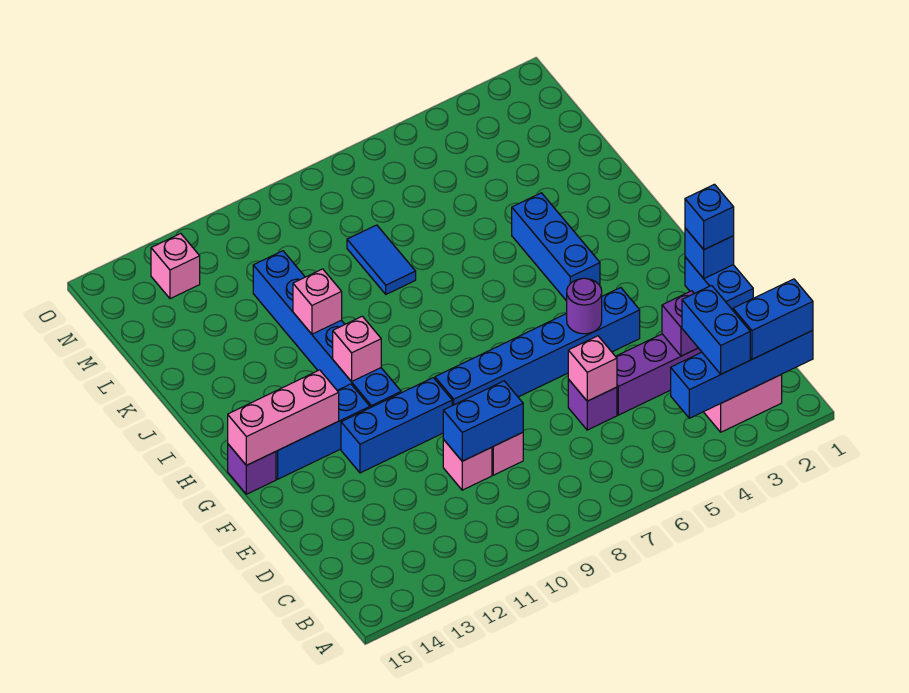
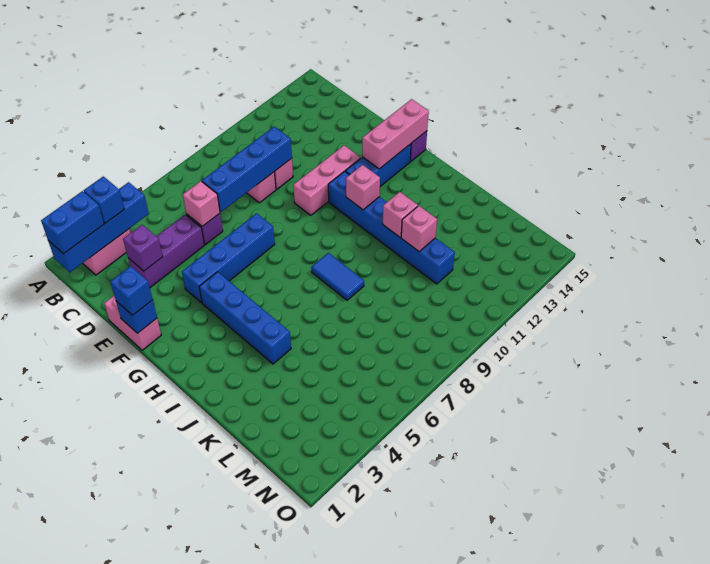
blue brick B3:C3 level 3 -> blue brick B3 level 3
blue brick D9:D10 level 2 -> blue brick D7:D10 level 2
blue brick E1:F1 level 1 -> pink brick E1:F1 level 1
blue brick F4:F9 level 1 -> blue brick F4:F7 level 1
purple round brick F5 level 2 -> none
blue brick F10:F12 level 1 -> pink brick F10:F12 level 1
blue brick H4:J4 level 1 -> blue brick G4:J4 level 1
blue tile K8:L8 level 1 -> blue tile I8:J8 level 1
pink brick N13 level 1 -> pink brick K11 level 2

